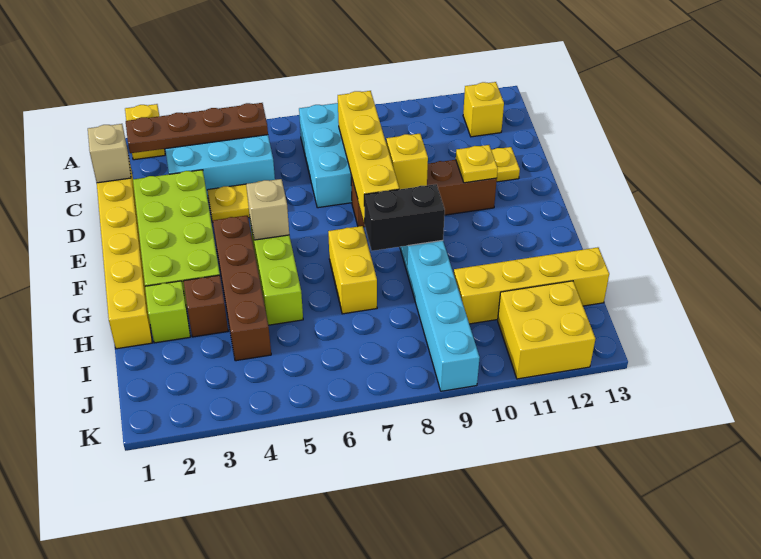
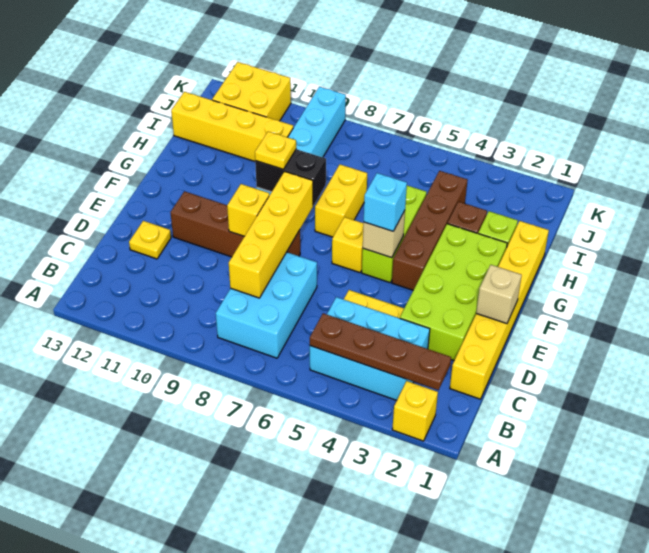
yellow brick B12 level 1 -> yellow brick F6 level 1
tan brick C1 level 2 -> tan brick E1 level 2
yellow plate E11 level 2 -> yellow plate G9 level 3
none -> cyan brick F5 level 3

